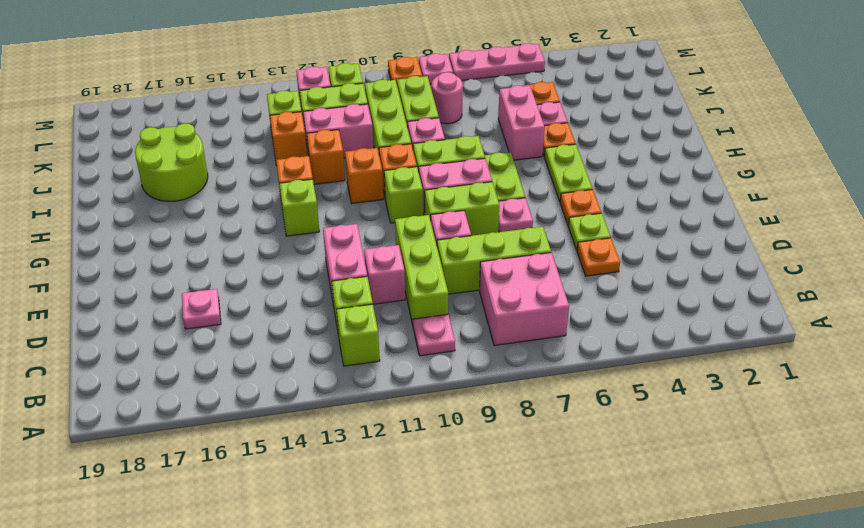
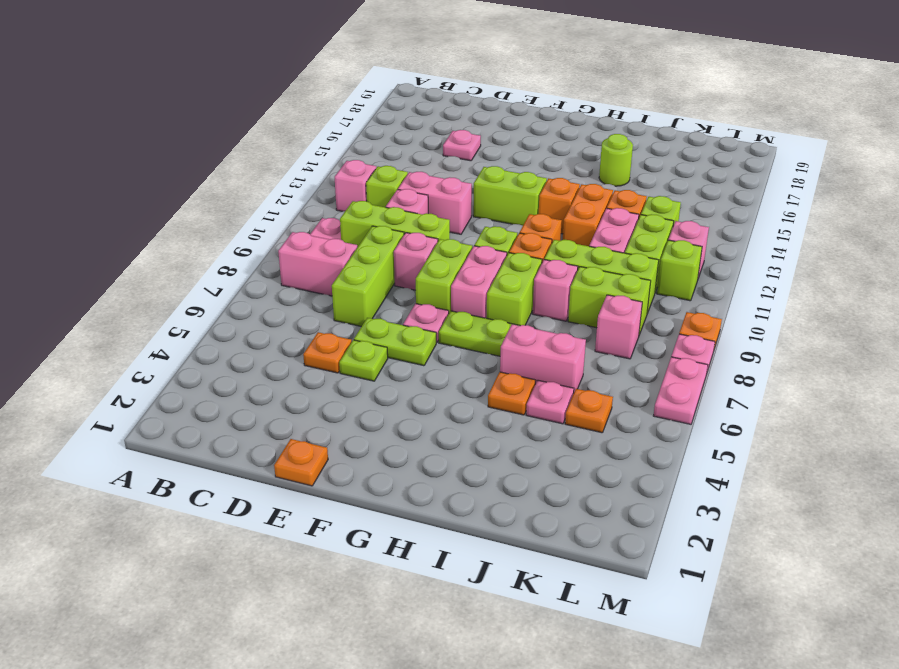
pink brick B7:C8 level 1 -> pink brick B8:C8 level 1
lime brick B12 level 1 -> pink brick B12 level 1
orange plate F5 level 1 -> orange plate E1 level 1
lime plate G5:H5 level 1 -> lime plate E6:F6 level 1
lime brick G13 level 1 -> lime brick F13:G13 level 1
orange brick I12 level 1 -> orange brick I12:I13 level 1
lime round brick I16:J17 level 1 -> lime round brick I16 level 1
pink round brick K8 level 1 -> pink brick K8 level 1
pink plate M5:M7 level 1 -> pink plate M6:M7 level 1

